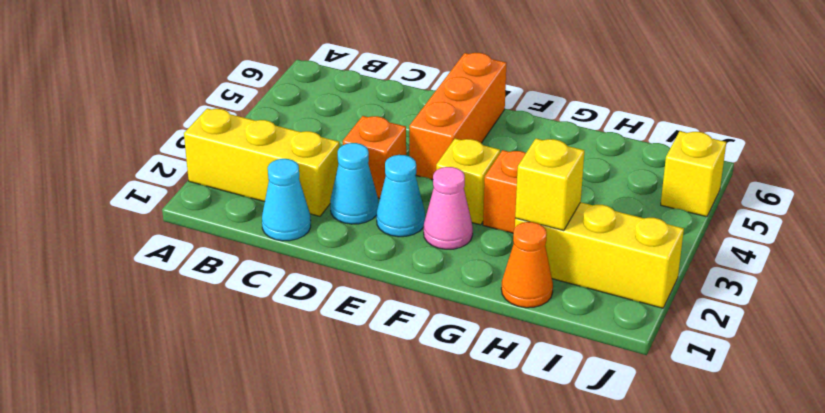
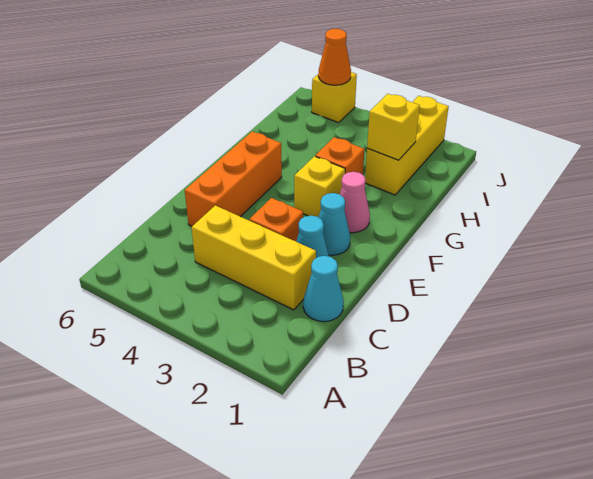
yellow brick A2:C2 level 1 -> yellow brick C2:C4 level 1
orange brick E4:E6 level 1 -> orange brick D5:F5 level 1
orange cone H1 level 1 -> orange cone J5 level 2

